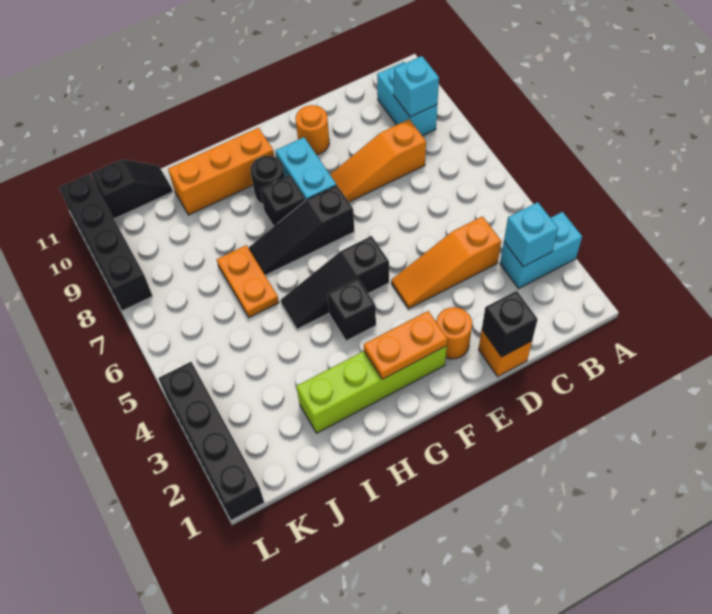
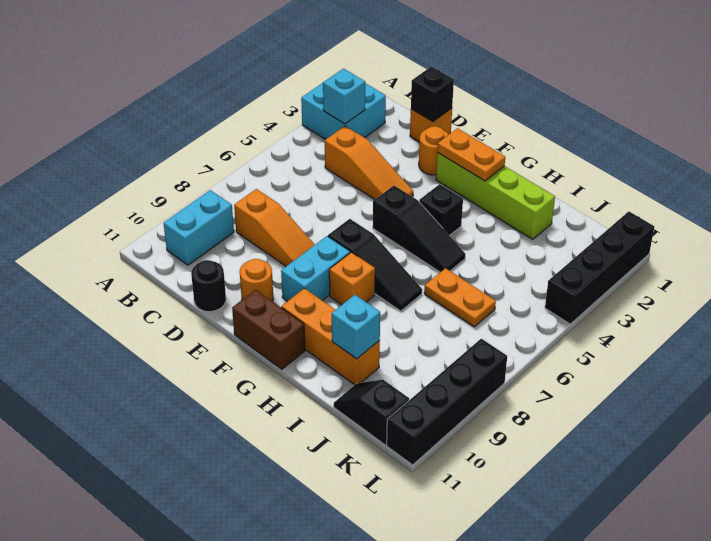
cyan brick A3:B3 level 1 -> cyan brick A2:B3 level 1
cyan brick B9 level 2 -> cyan brick I10 level 2
none -> brown brick F11:G11 level 1
black brick G8 level 1 -> orange brick G8 level 1
black round brick G9 level 1 -> black round brick D11 level 1
orange plate I6:I7 level 1 -> orange plate I6:J6 level 1

